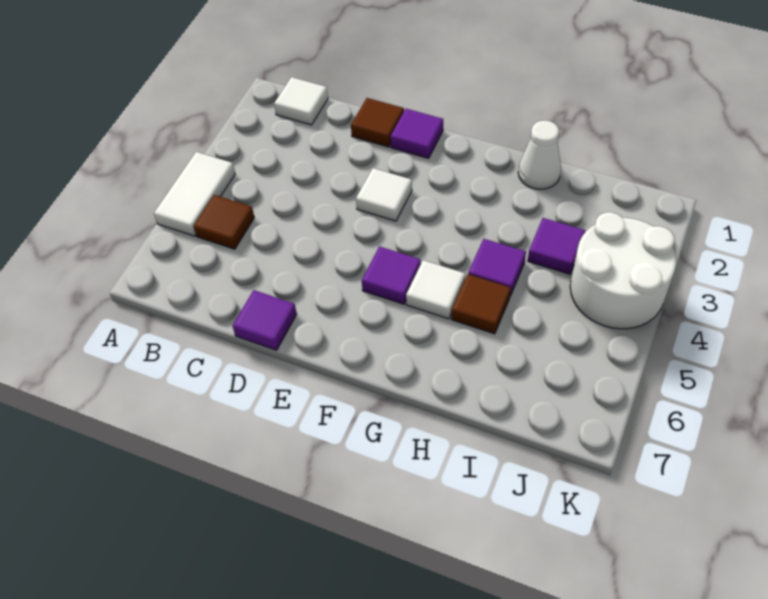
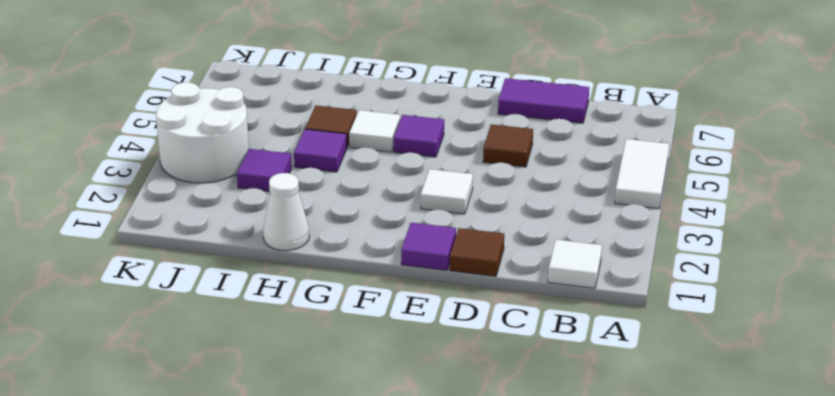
brown tile B5 level 1 -> brown tile D5 level 1
purple tile D7 level 1 -> purple tile C7:D7 level 1

